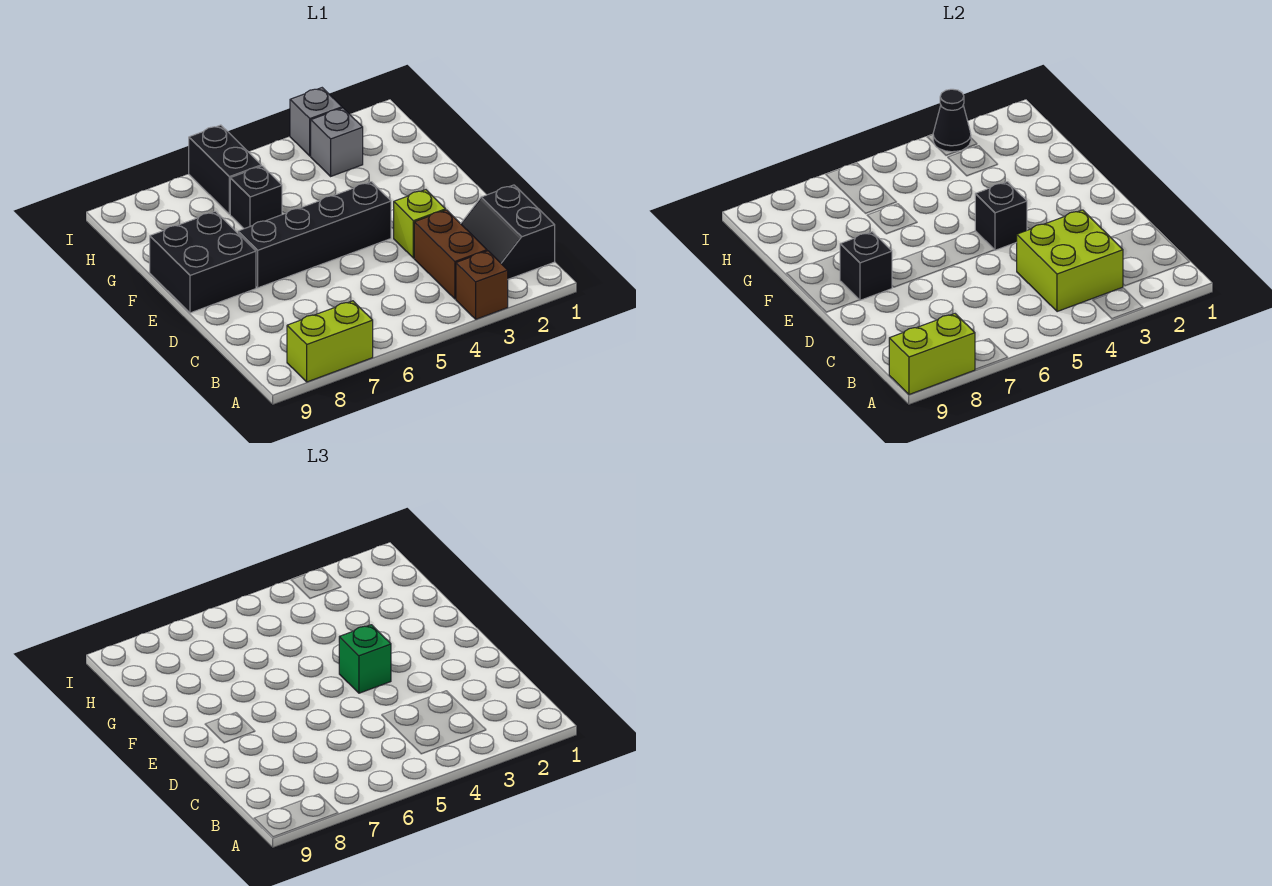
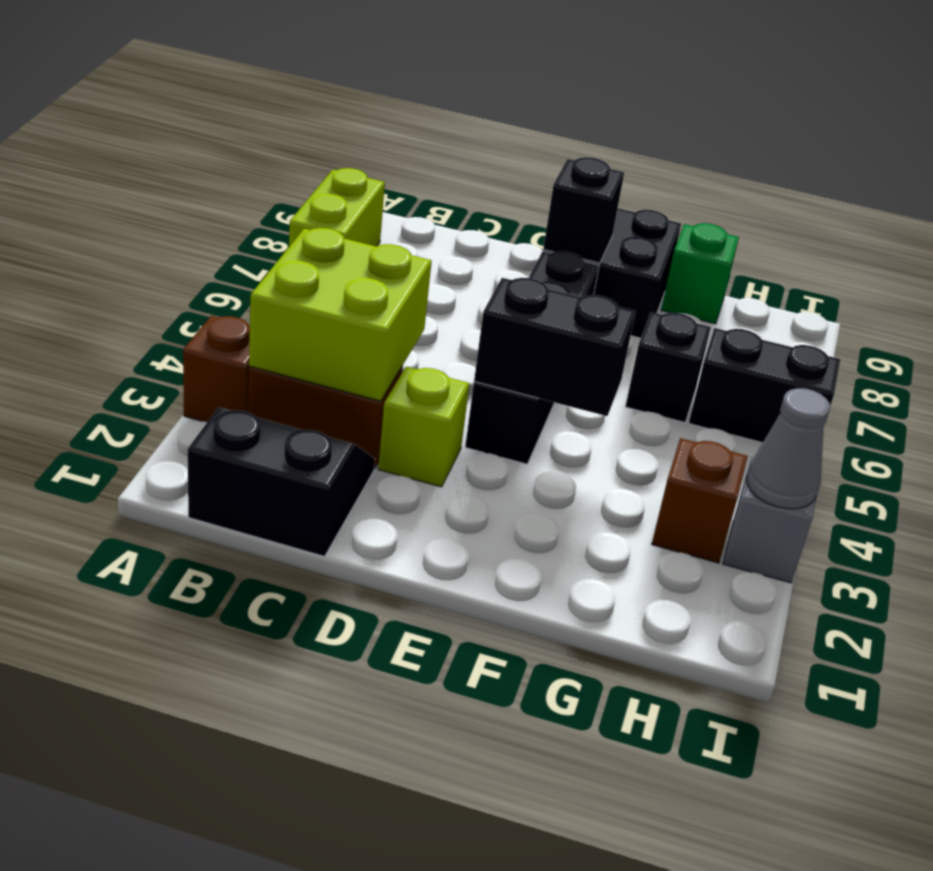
lime brick A8:A9 level 2 -> none
black brick E4 level 2 -> black brick E4:F4 level 2
green brick E4 level 3 -> green brick G9 level 1
grey brick H3 level 1 -> brown brick H3 level 1
black cone I3 level 2 -> grey cone I3 level 2

